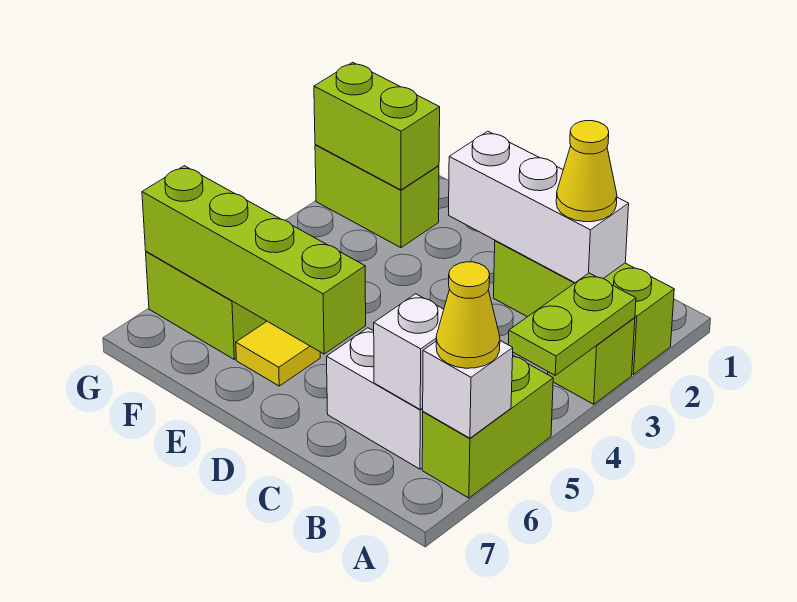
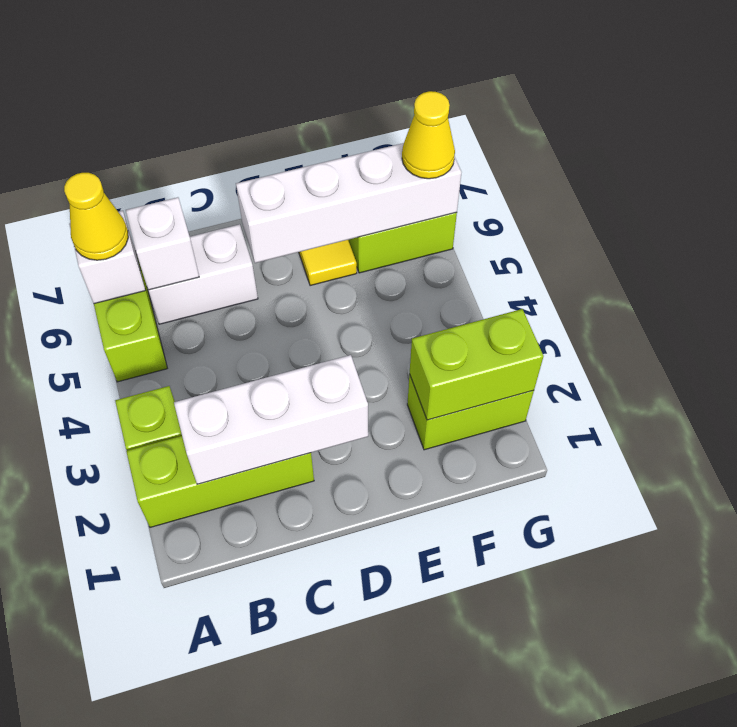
lime plate A3:A4 level 2 -> none
yellow cone B2 level 3 -> yellow cone G6 level 3
lime brick D6:G6 level 2 -> white brick D6:G6 level 2

